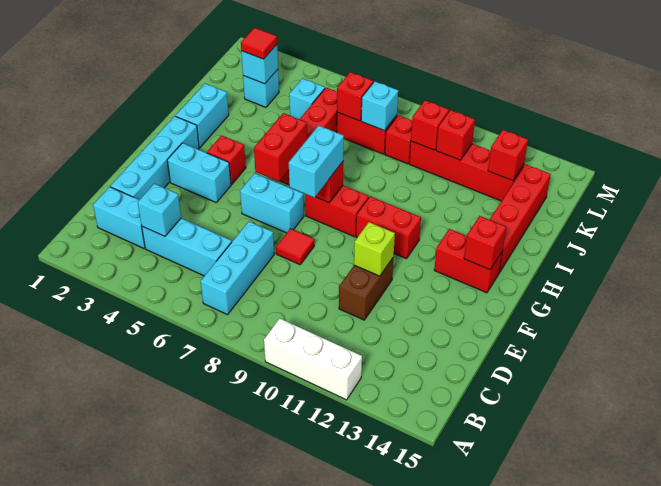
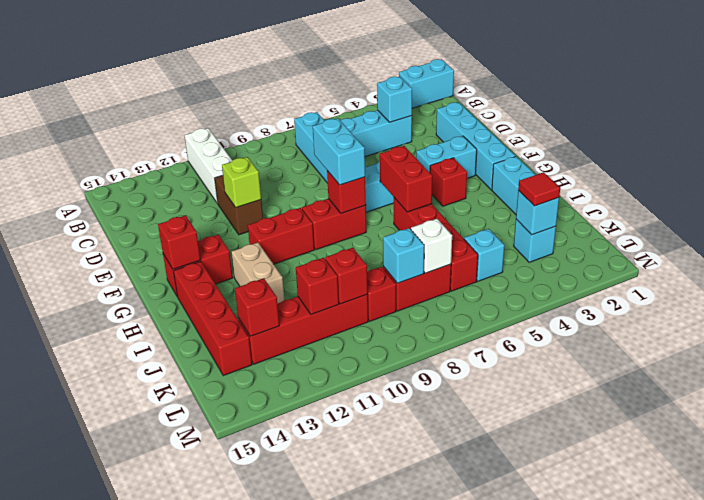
white brick A10:A12 level 1 -> white brick A11:C11 level 1
cyan brick C2:C3 level 1 -> cyan brick A1:A2 level 1
red tile E8 level 1 -> none
none -> tan brick H12:I12 level 1
red brick K7 level 2 -> white brick K7 level 2

